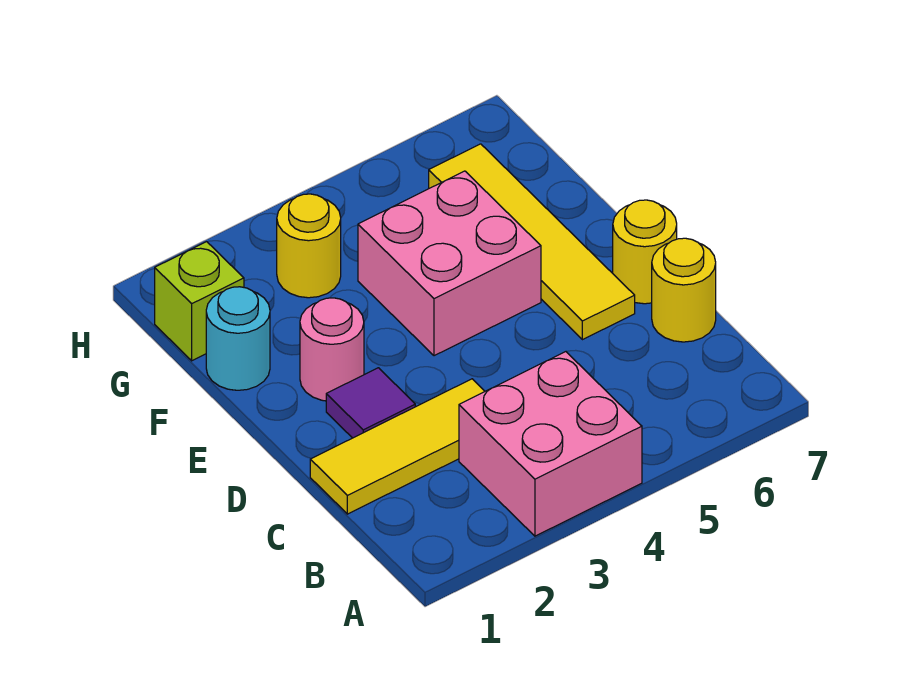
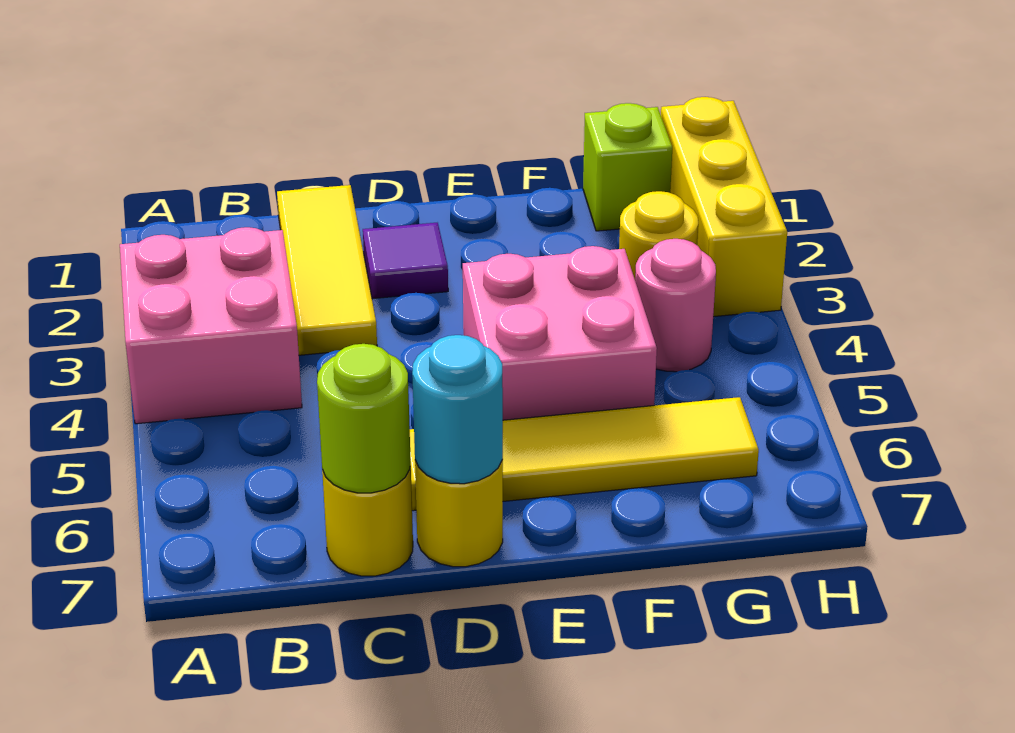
none -> lime round brick C7 level 2
pink round brick E2 level 1 -> pink round brick G4 level 1
cyan round brick F1 level 1 -> cyan round brick D7 level 2
none -> yellow brick H1:H3 level 1

